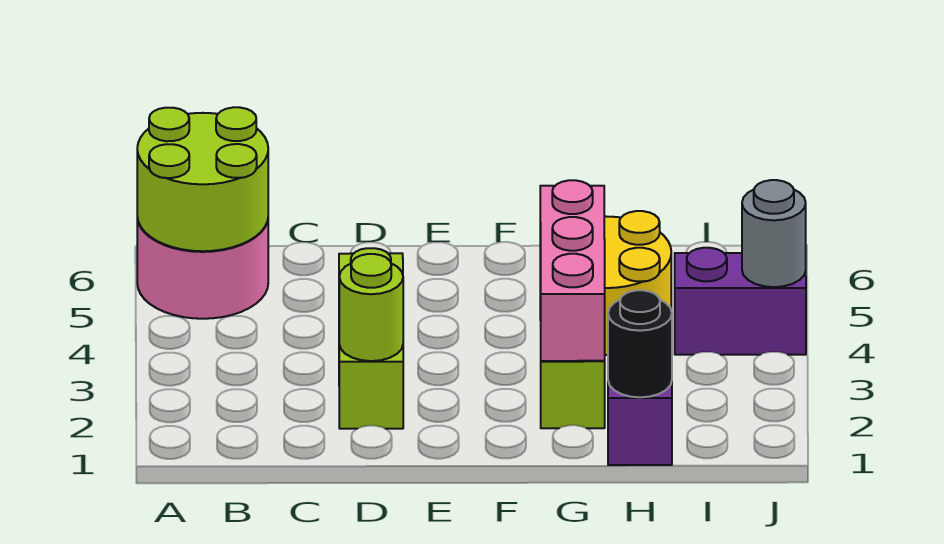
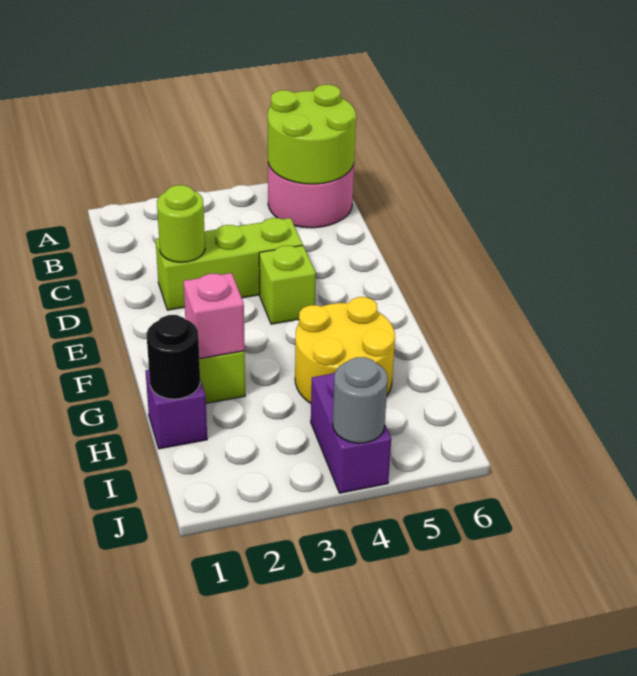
none -> lime brick E4 level 1
pink brick G2:G4 level 2 -> pink brick G2 level 2

